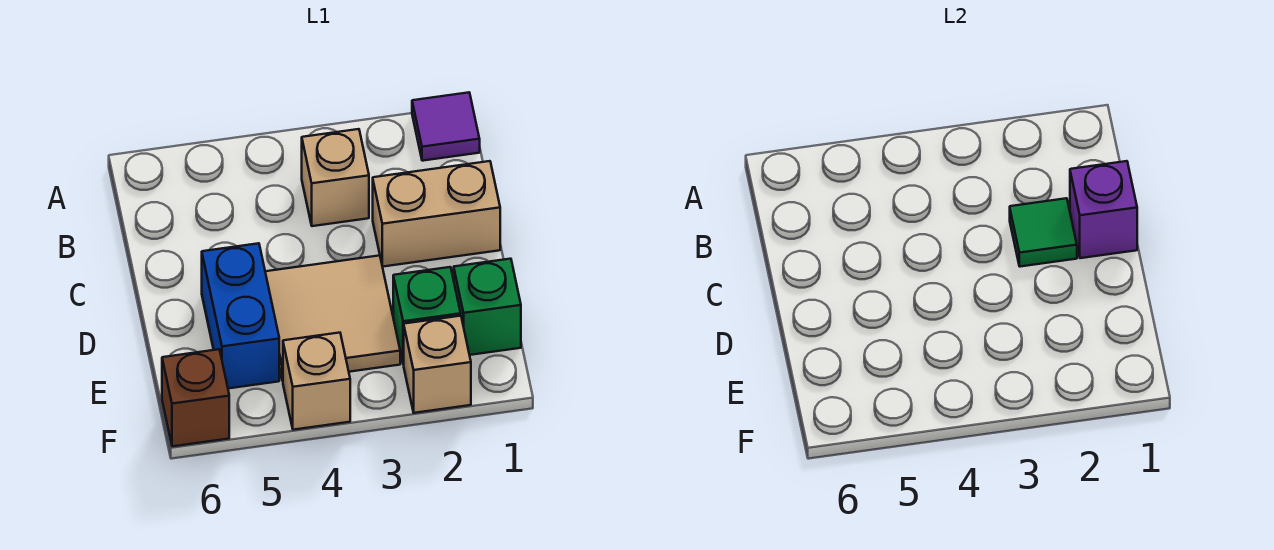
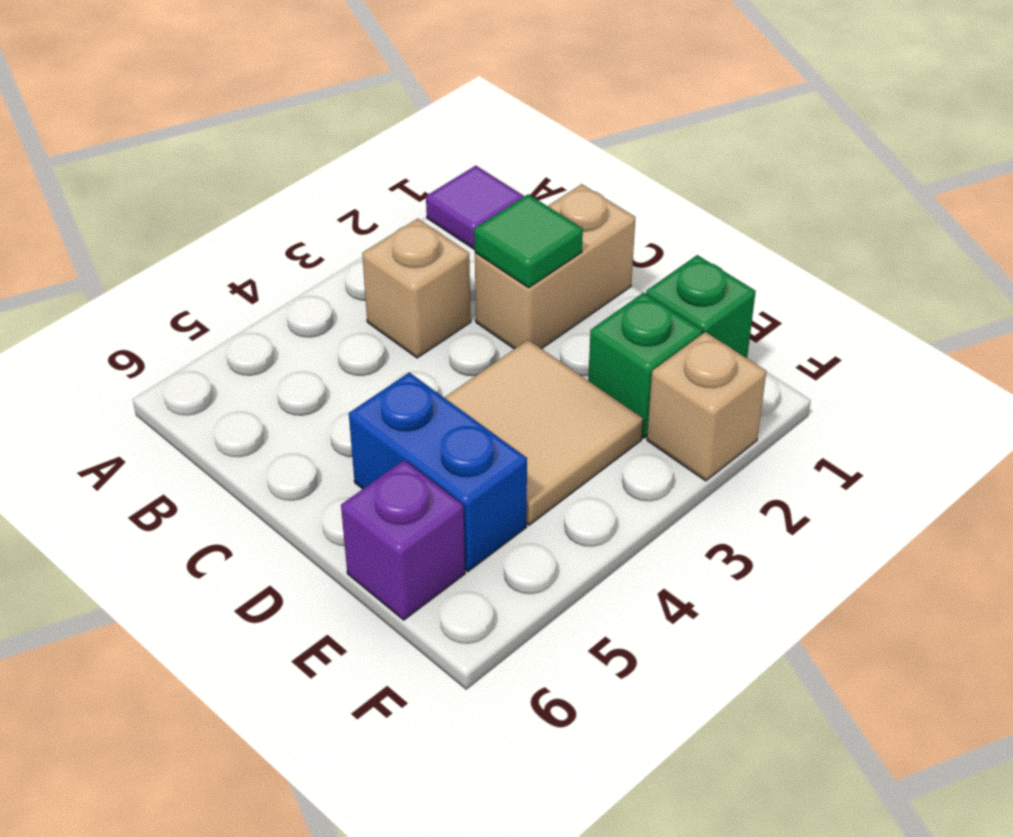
purple brick C1 level 2 -> purple brick E6 level 1
tan brick F4 level 1 -> none
brown brick F6 level 1 -> none

